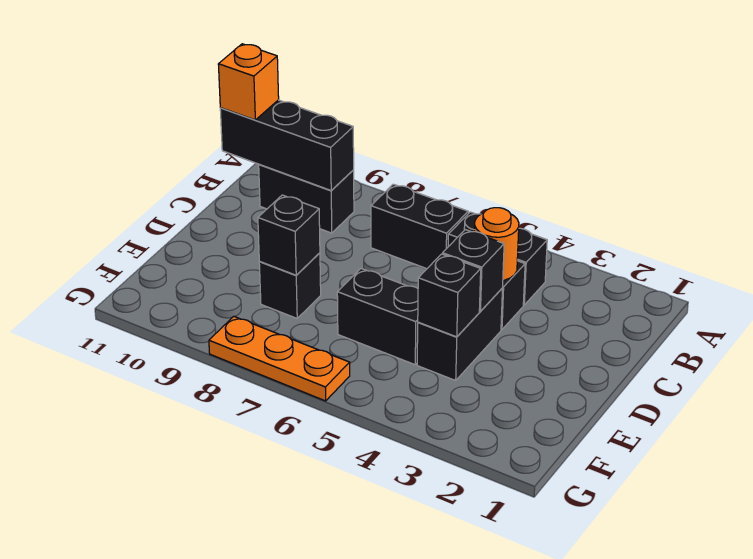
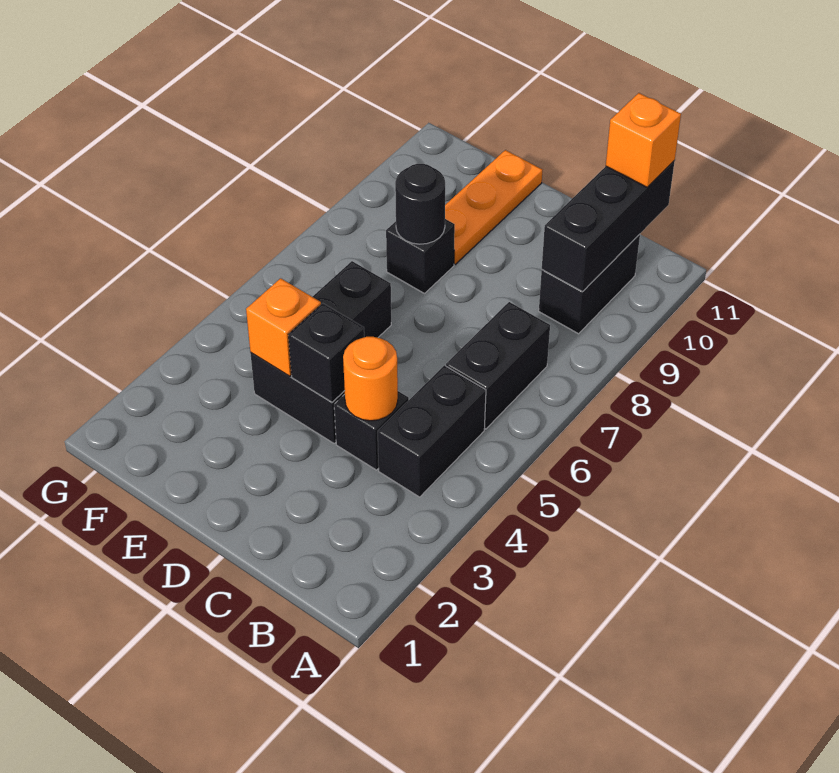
black brick E4 level 2 -> orange brick E4 level 2
black brick E8 level 2 -> black round brick E8 level 2
orange plate G6:G8 level 1 -> orange plate E9:E11 level 1

